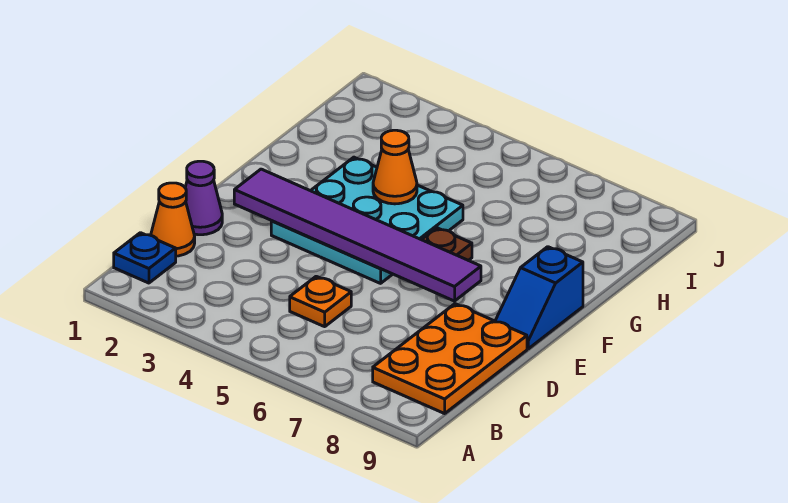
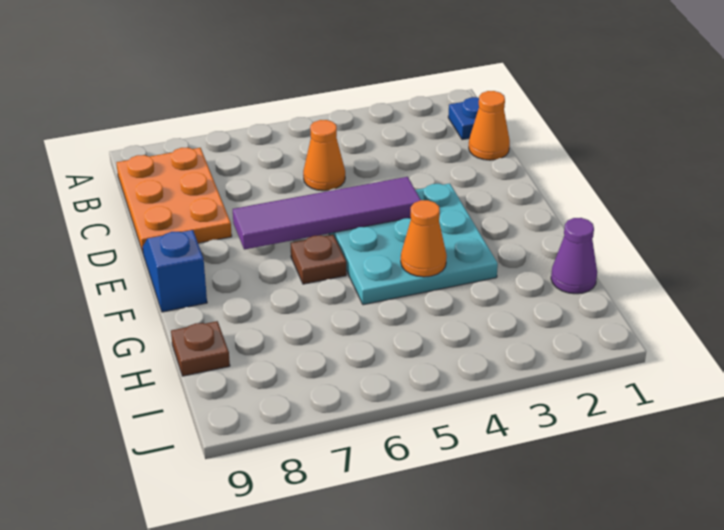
orange plate C5 level 1 -> orange cone C5 level 1
purple cone D1 level 1 -> purple cone H1 level 1
purple tile E2:E7 level 2 -> purple tile E4:E7 level 2
none -> brown plate H9 level 1

